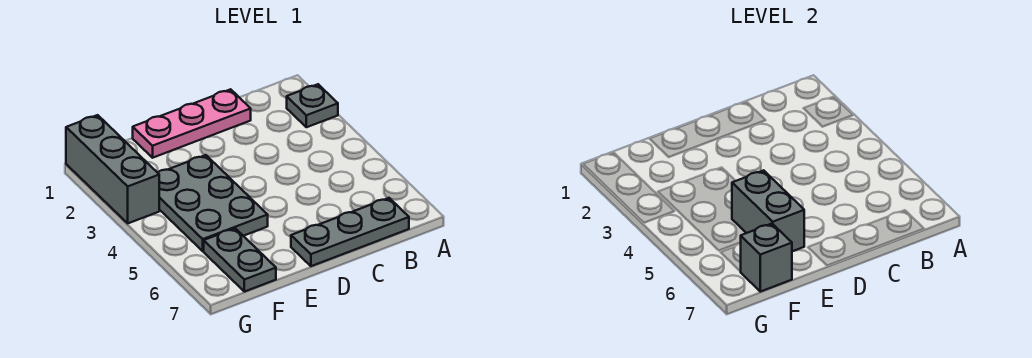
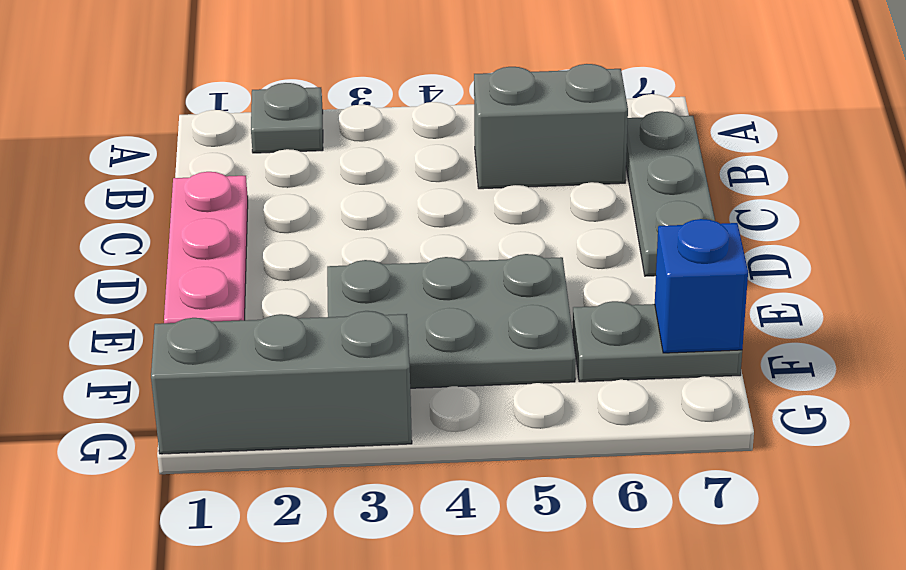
grey brick E5:E6 level 2 -> grey brick B5:B6 level 1
grey brick F7 level 2 -> blue brick F7 level 2

